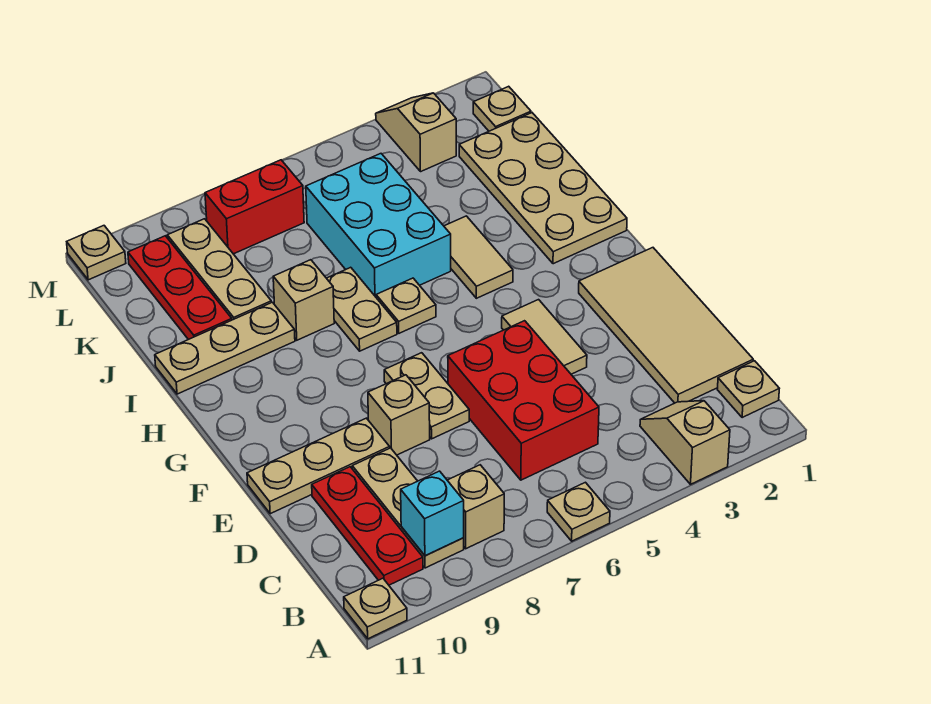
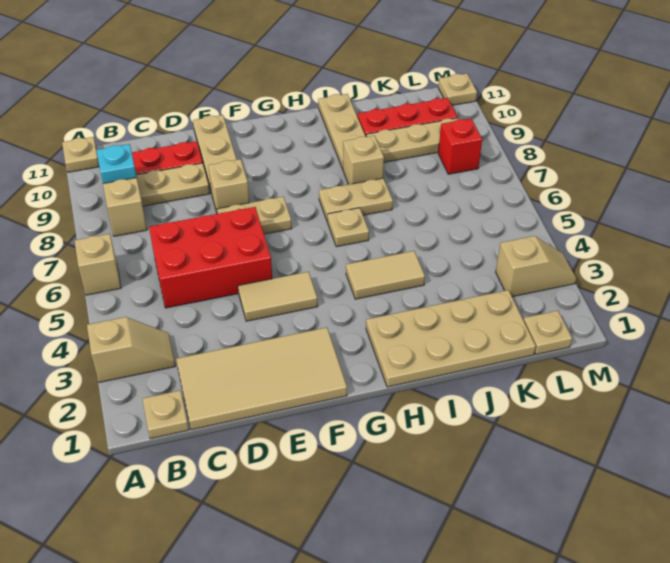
tan plate A6 level 1 -> tan brick A6 level 1
cyan brick I5:K6 level 1 -> none
red brick L7:L8 level 1 -> red brick L8 level 1

